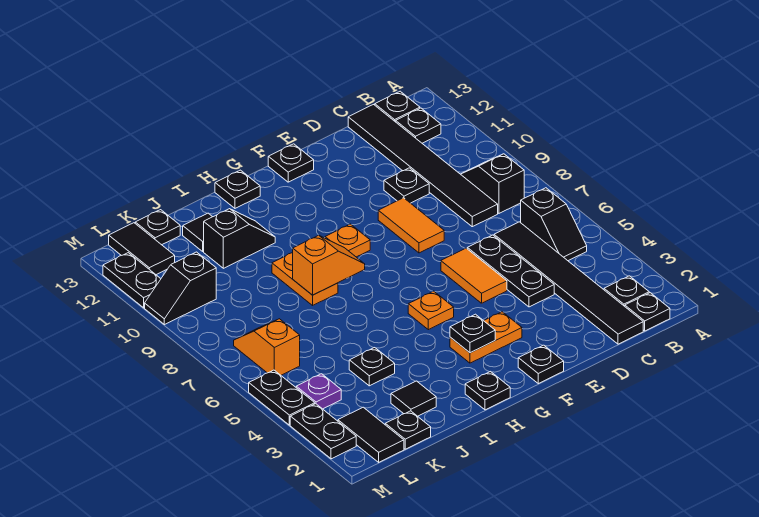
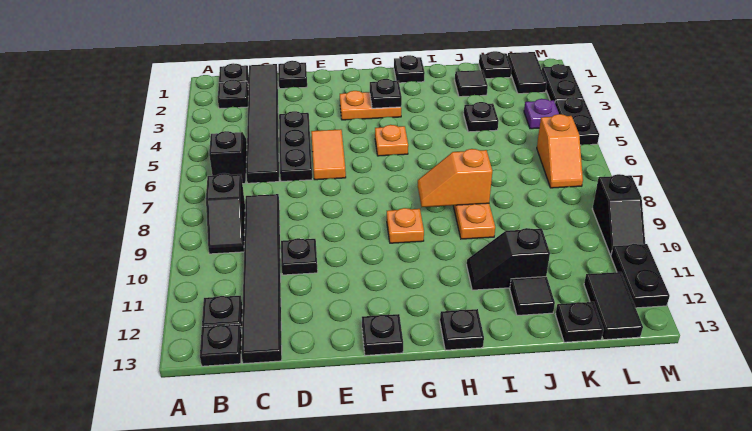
orange tile E8:E9 level 1 -> none
black plate F1 level 1 -> black plate D1 level 1
black slope L10:M10 level 1 top L -> black slope M9:M10 level 1 top 9

